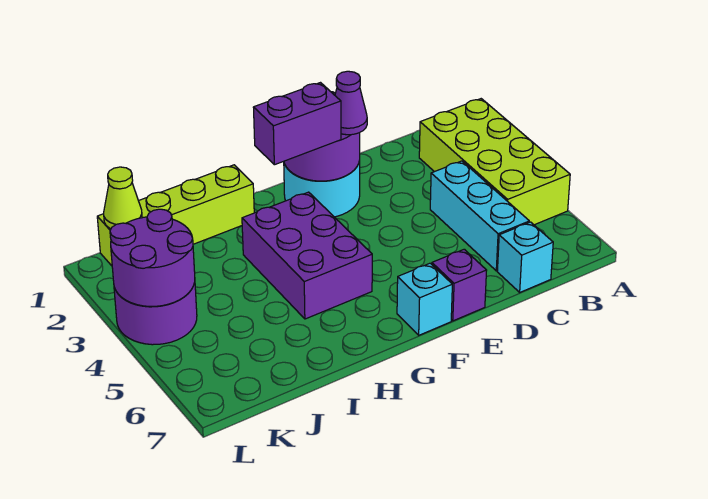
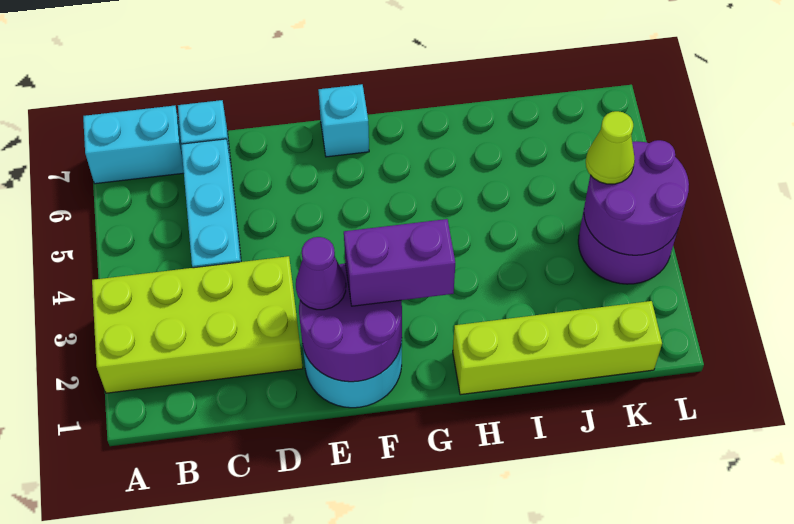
lime brick A2:B5 level 1 -> lime brick A2:D3 level 1
none -> cyan brick A7:B7 level 1
purple brick E7 level 1 -> none
purple brick G3:H5 level 1 -> none
lime cone K1 level 2 -> lime cone K4 level 3

